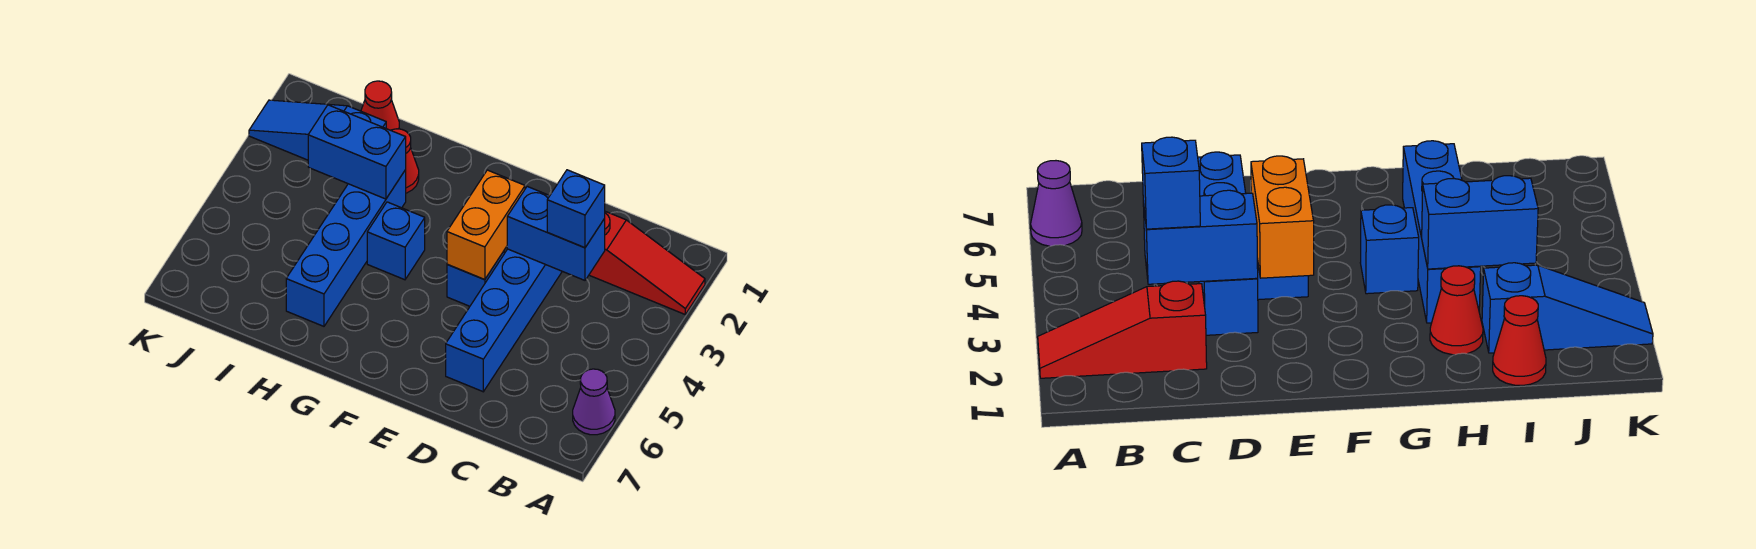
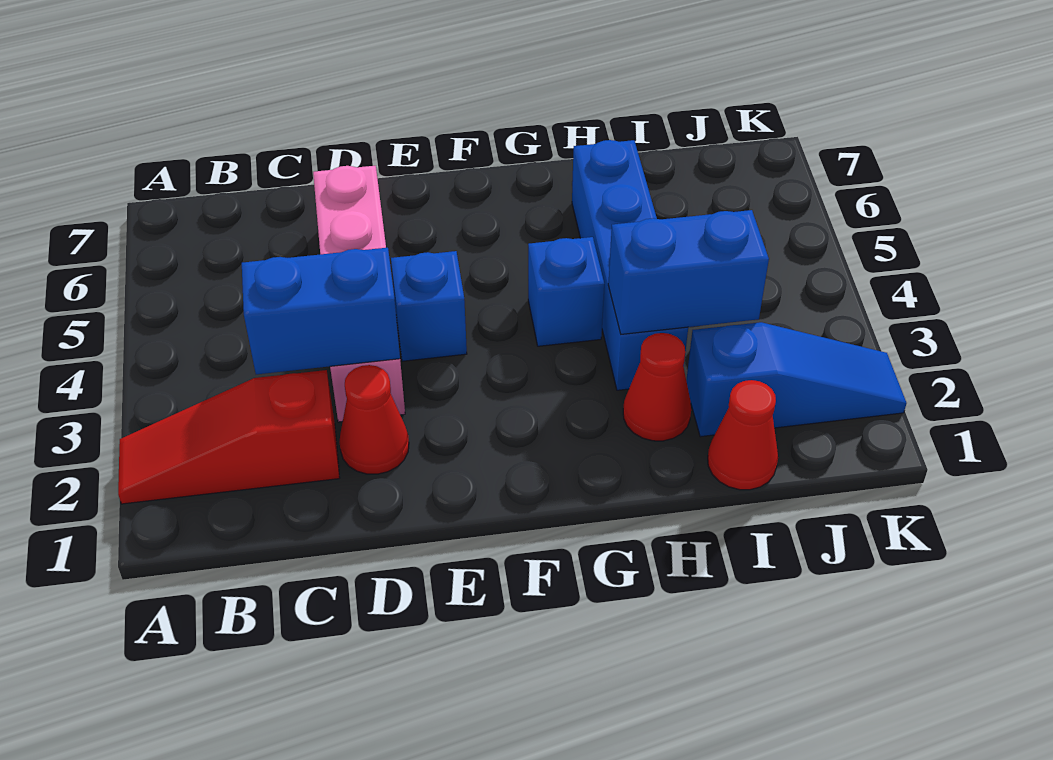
purple cone A6 level 1 -> none
blue brick C3 level 3 -> none
none -> red cone D2 level 1
blue brick D3:D6 level 1 -> pink brick D3:D6 level 1
orange brick E3:E4 level 2 -> none

